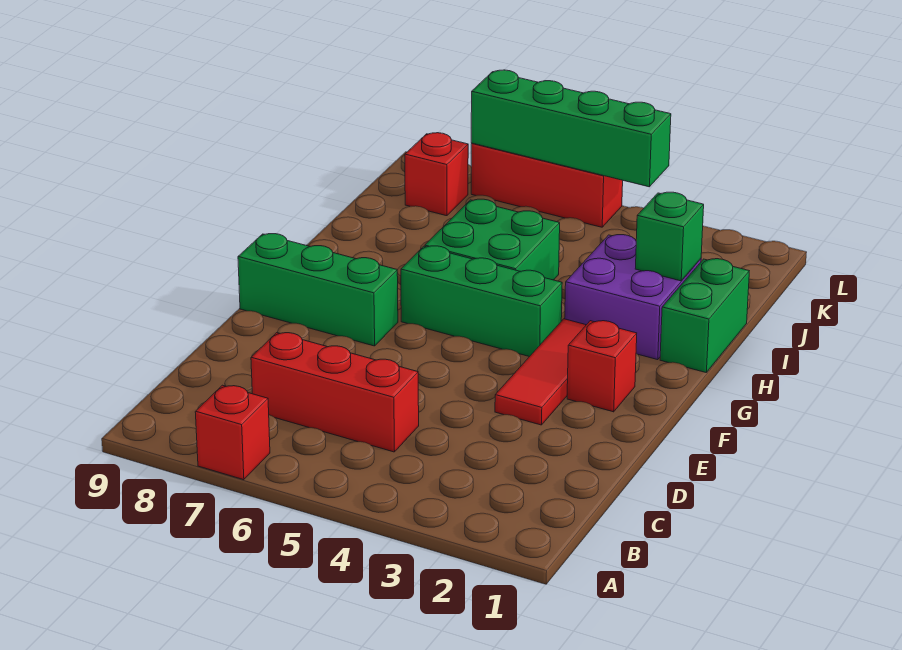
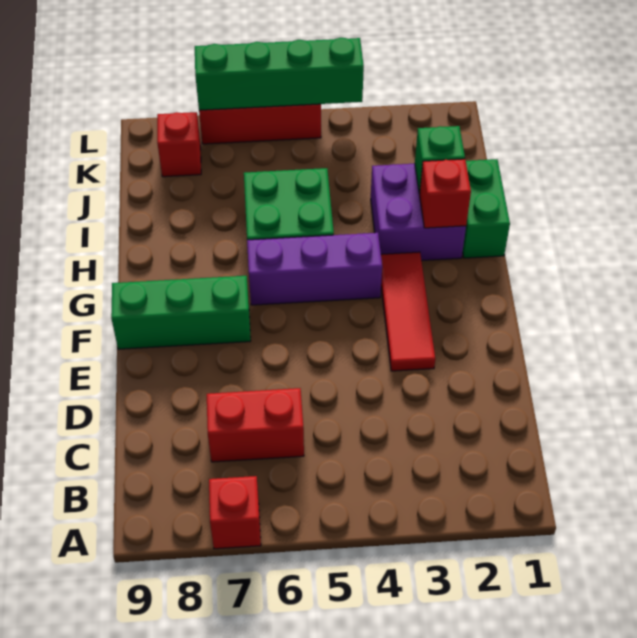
red brick C5:C7 level 1 -> red brick C6:C7 level 1
red brick F2 level 1 -> red brick H2 level 2
green brick G4:G6 level 1 -> purple brick G4:G6 level 1

